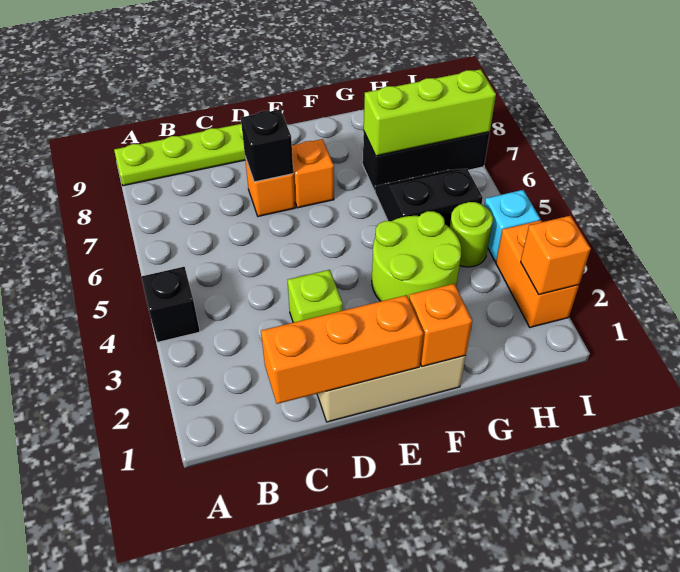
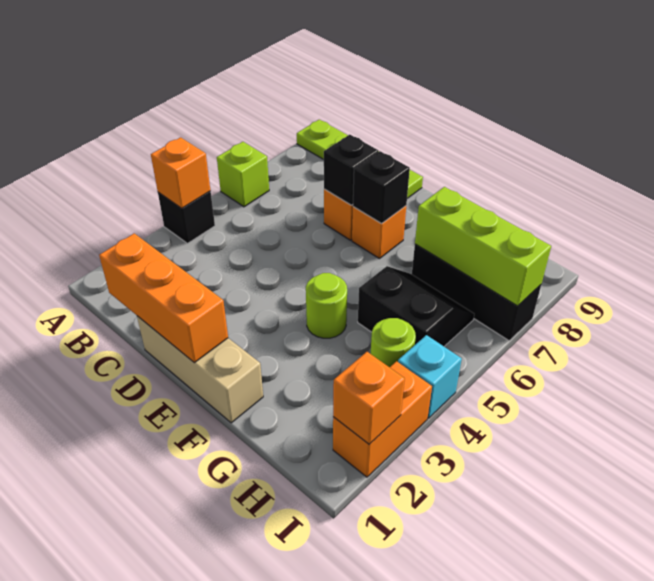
lime brick D3 level 1 -> lime brick A6 level 1
none -> black brick E7 level 2
orange brick F1 level 2 -> orange brick A4 level 2
lime round brick F3:G4 level 1 -> lime round brick F4 level 1

